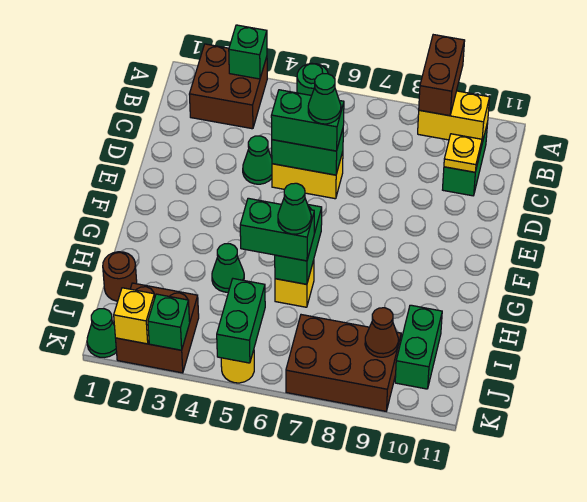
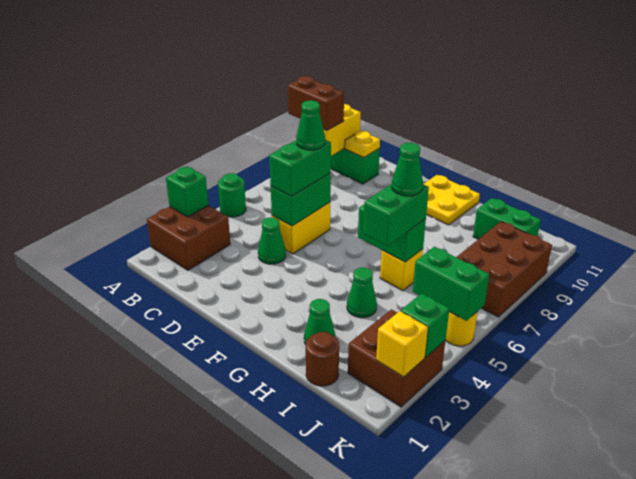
none -> yellow plate F10:G11 level 1
brown cone J9 level 2 -> none
green cone K1 level 1 -> green cone H2 level 1

